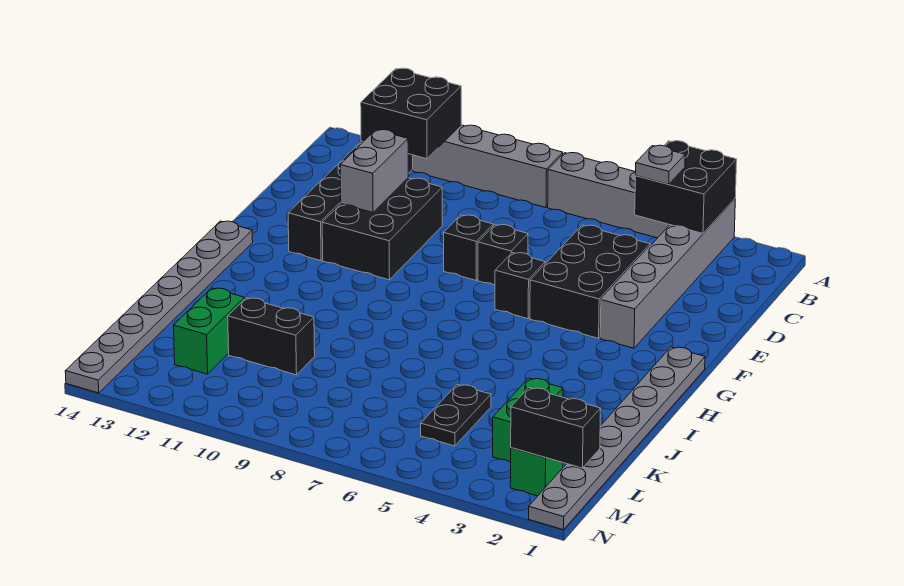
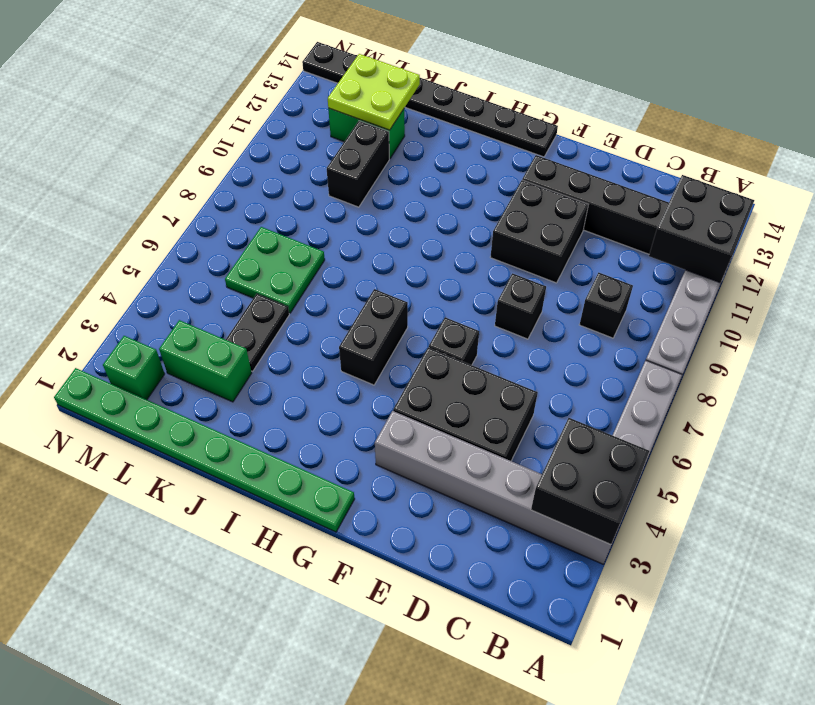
grey plate B4 level 3 -> none
black brick D10:F11 level 1 -> black brick E10:F11 level 1
grey brick D11:E11 level 2 -> none
black brick E7 level 1 -> black brick C9 level 1
grey plate G1:N1 level 1 -> green plate G1:N1 level 1
grey plate G14:N14 level 1 -> black plate G14:N14 level 1
black plate K5:L5 level 1 -> black plate K4:K5 level 1
none -> green plate K6:L7 level 1
none -> lime plate K12:L13 level 2
black brick M1:M2 level 2 -> black brick H5:H6 level 1

